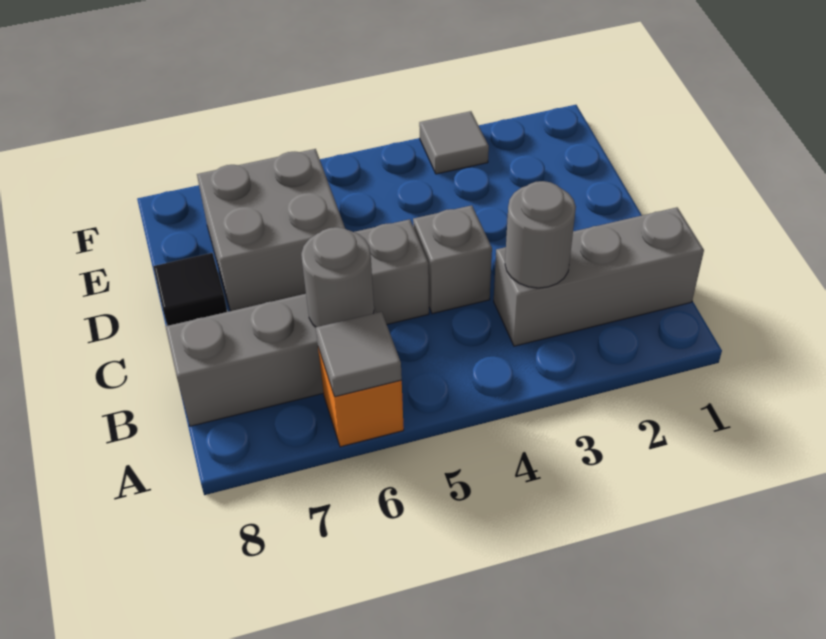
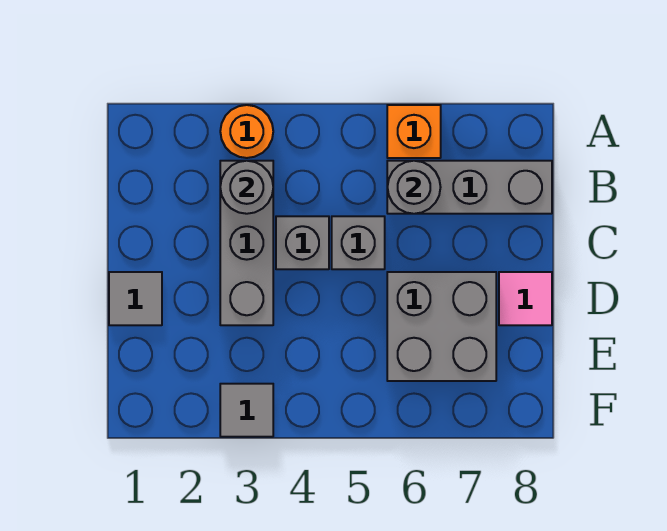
none -> orange round brick A3 level 1
grey tile A6 level 2 -> grey tile D1 level 1
grey brick B1:B3 level 1 -> grey brick B3:D3 level 1
black tile D8 level 1 -> pink tile D8 level 1

